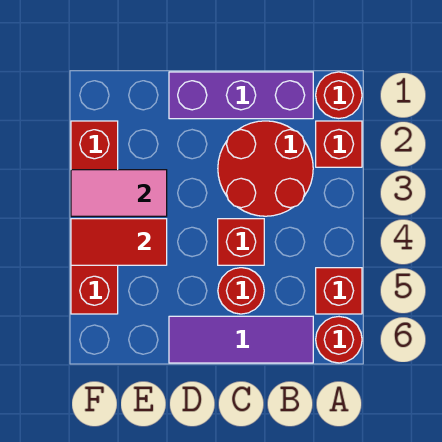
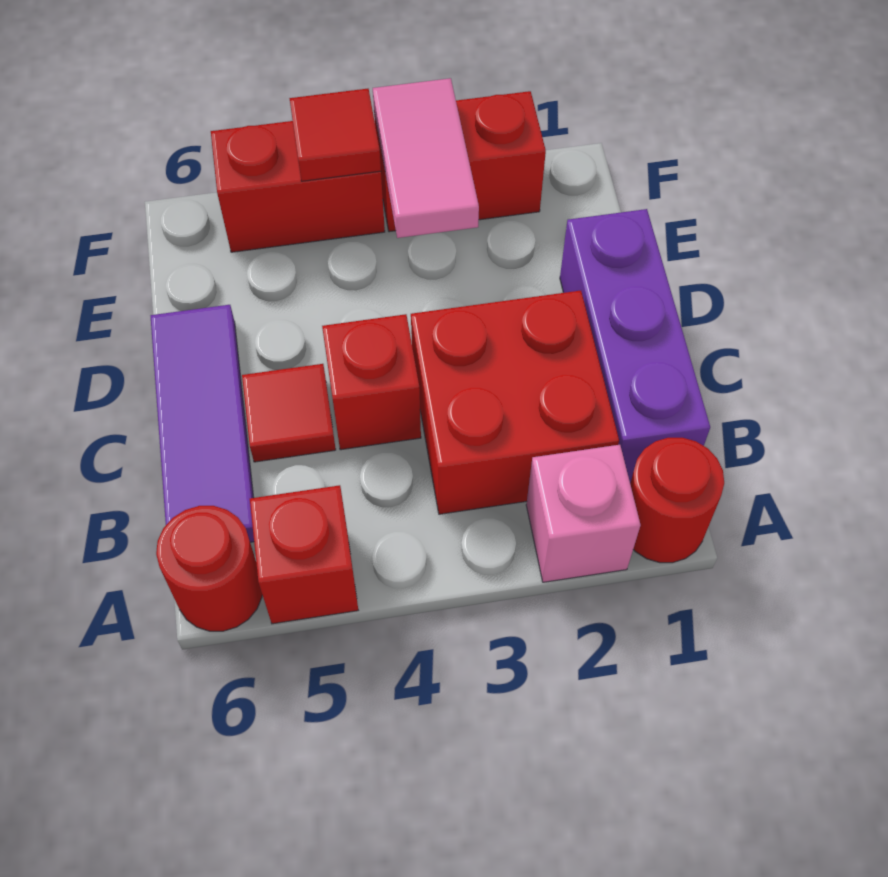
red brick A2 level 1 -> pink brick A2 level 1
red round brick B2:C3 level 1 -> red brick B2:C3 level 1
red round brick C5 level 1 -> red tile C5 level 1
red tile E4:F4 level 2 -> red tile F4 level 2

